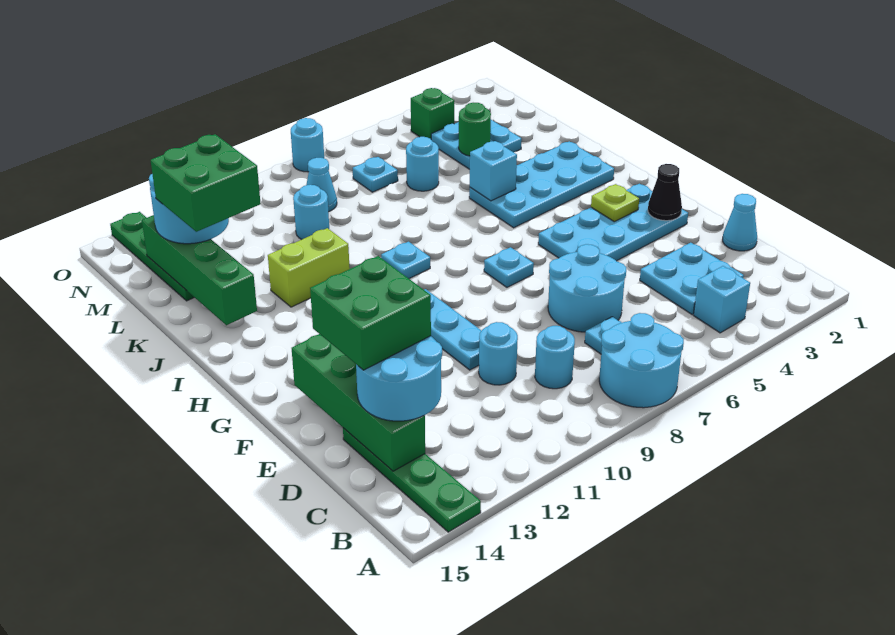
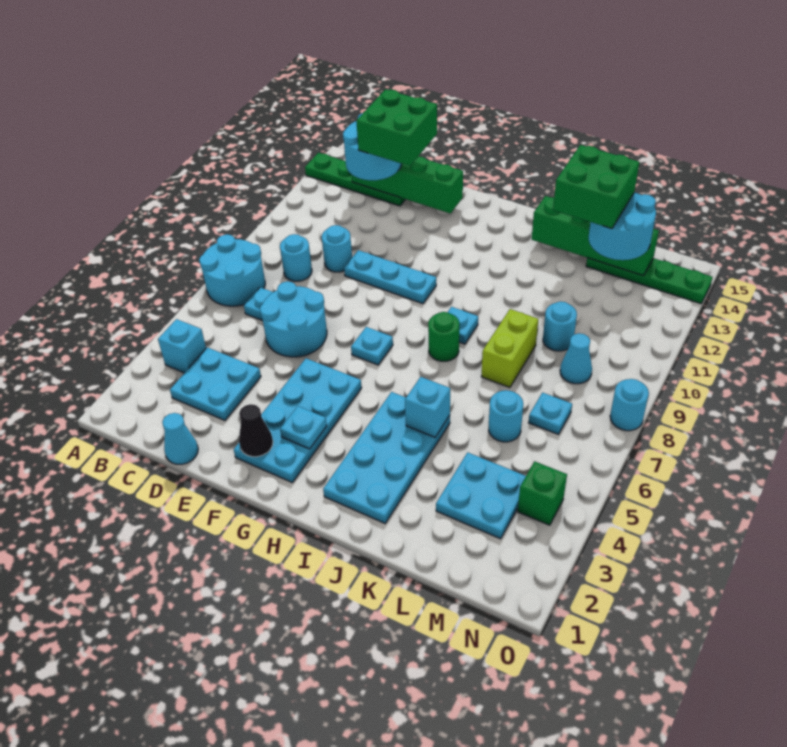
lime plate G3 level 2 -> cyan plate G3 level 2
lime brick J11:J12 level 1 -> lime brick K8:K9 level 1
green round brick L4 level 2 -> green round brick I8 level 1

